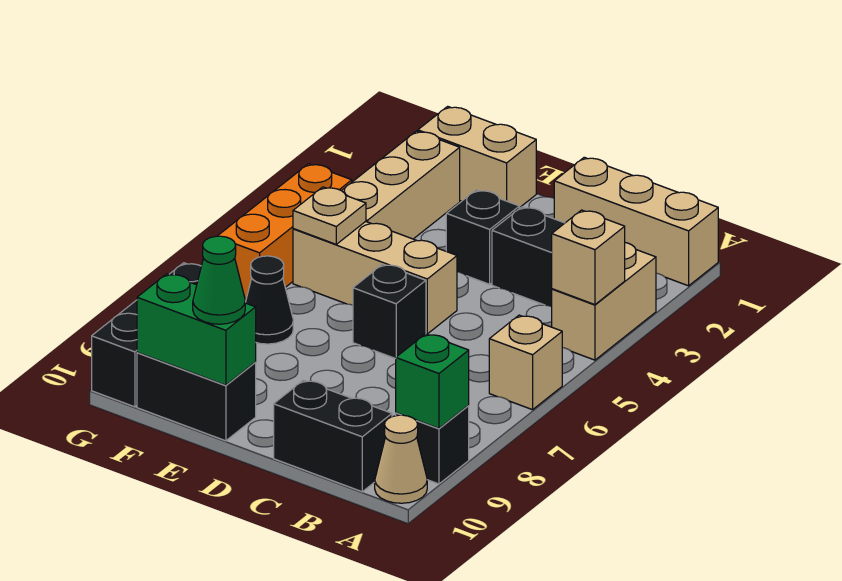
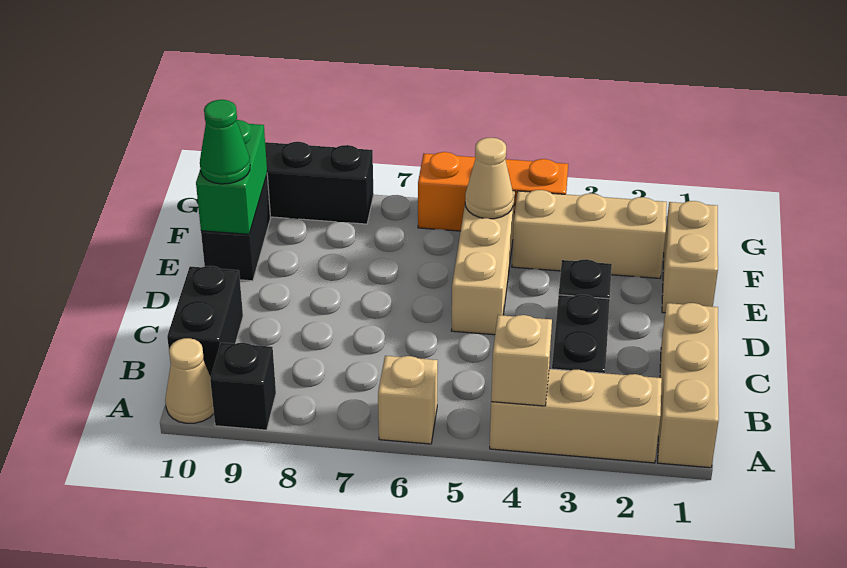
tan brick A3:A4 level 1 -> tan brick A2:A4 level 1
green brick A9 level 2 -> none
black brick D6 level 1 -> none
tan plate F5 level 2 -> tan cone F5 level 2
black cone F7 level 1 -> none

